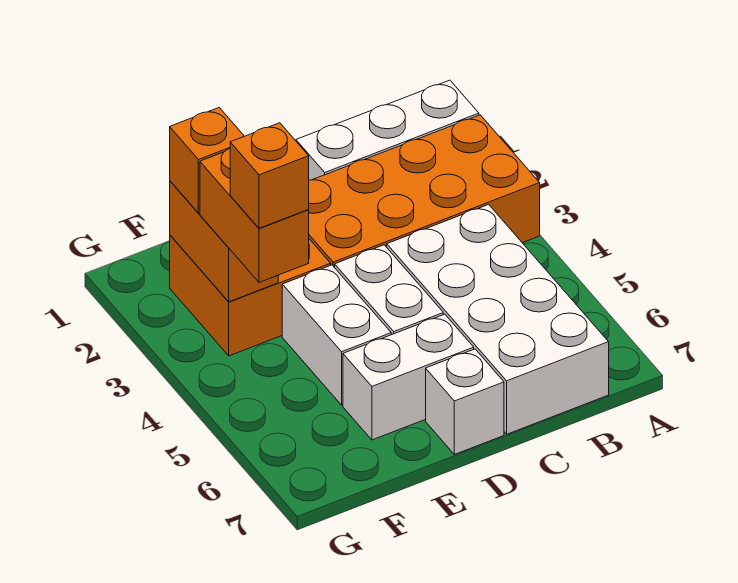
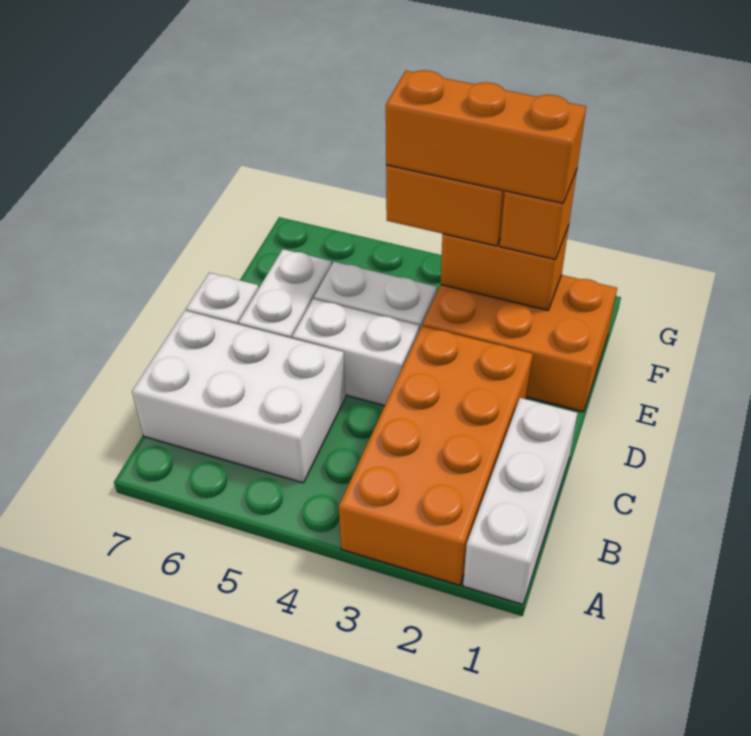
white brick B4:C7 level 1 -> white brick B5:C7 level 1
orange brick E2:F3 level 1 -> orange brick E1:F3 level 1
orange brick F4 level 4 -> orange brick F2:F4 level 4

